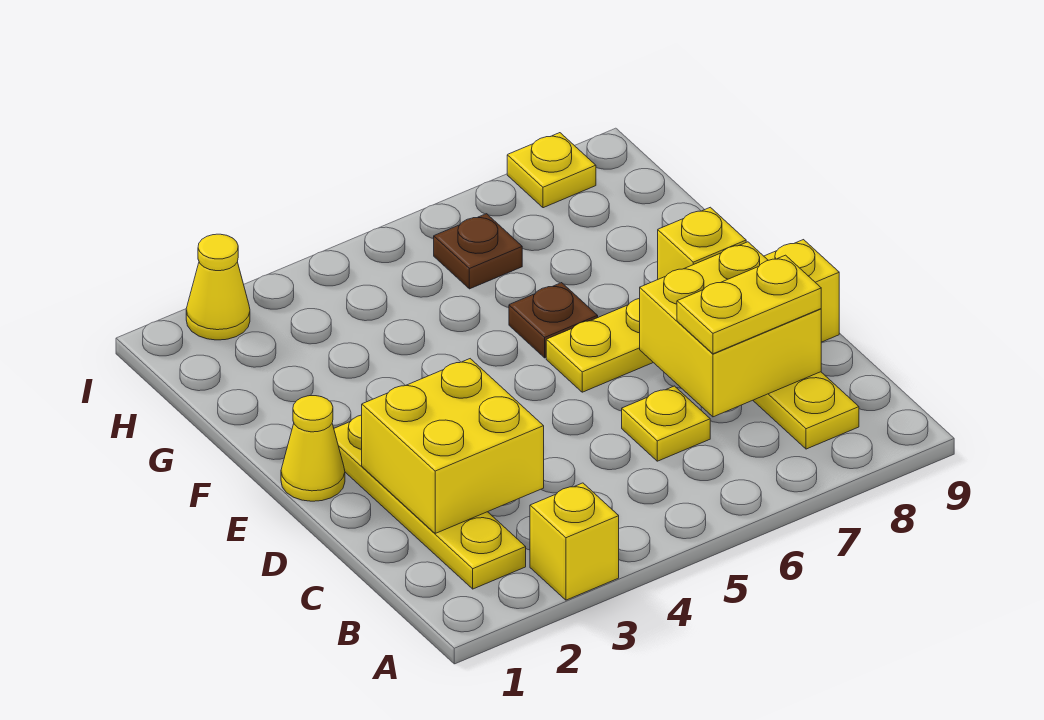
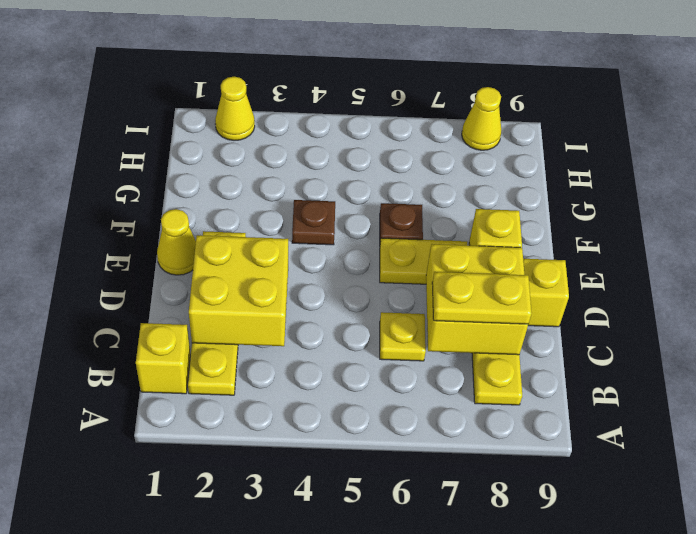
yellow brick A3 level 1 -> yellow brick B1 level 1
brown plate H6 level 1 -> brown plate F4 level 1
yellow plate I8 level 1 -> yellow cone I8 level 1

